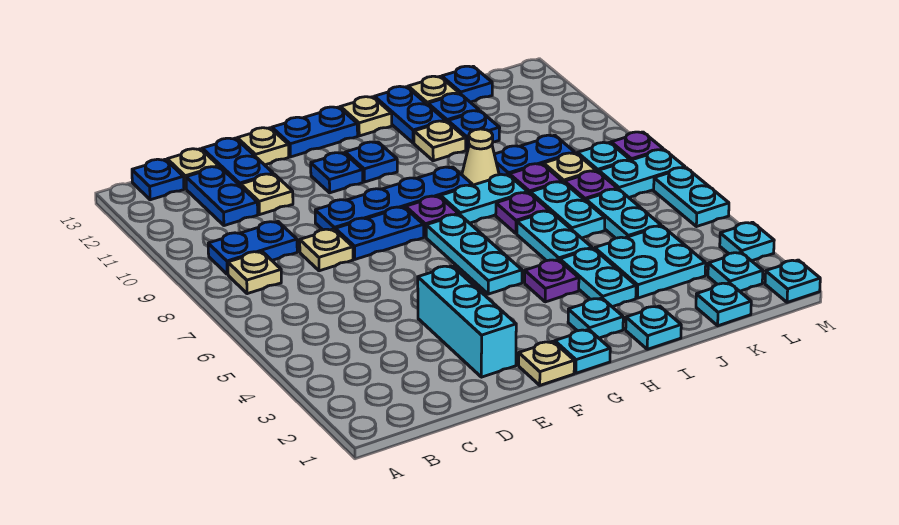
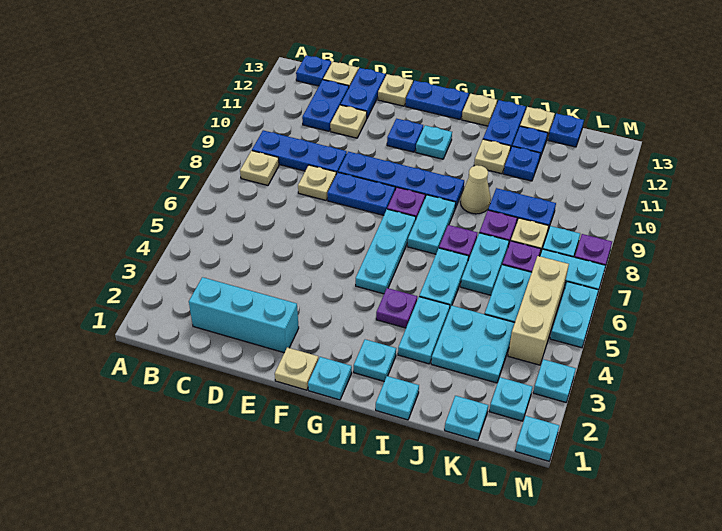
blue plate B9:C9 level 1 -> blue plate B9:D9 level 1
cyan brick E2:E4 level 1 -> cyan brick C2:E2 level 1
blue plate G11 level 1 -> cyan plate G11 level 1
cyan plate H8:I8 level 1 -> cyan plate H7:H8 level 1
none -> tan brick L4:L6 level 1

